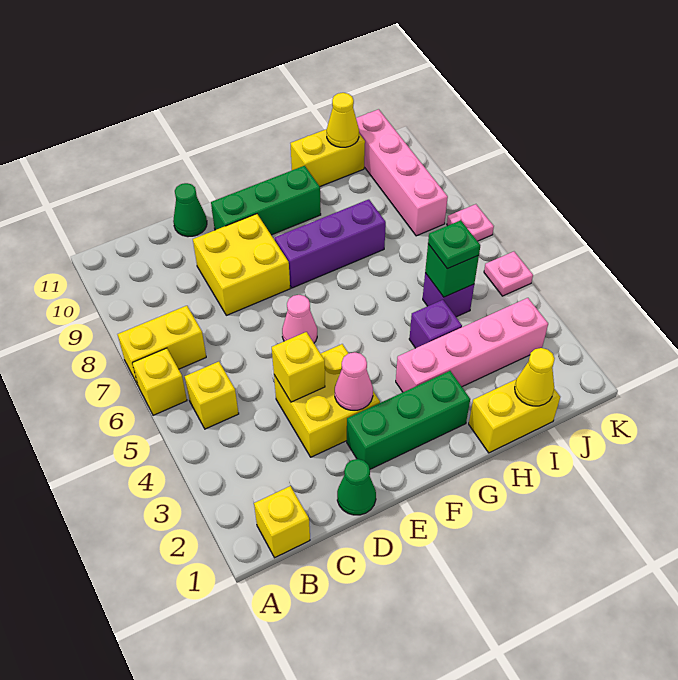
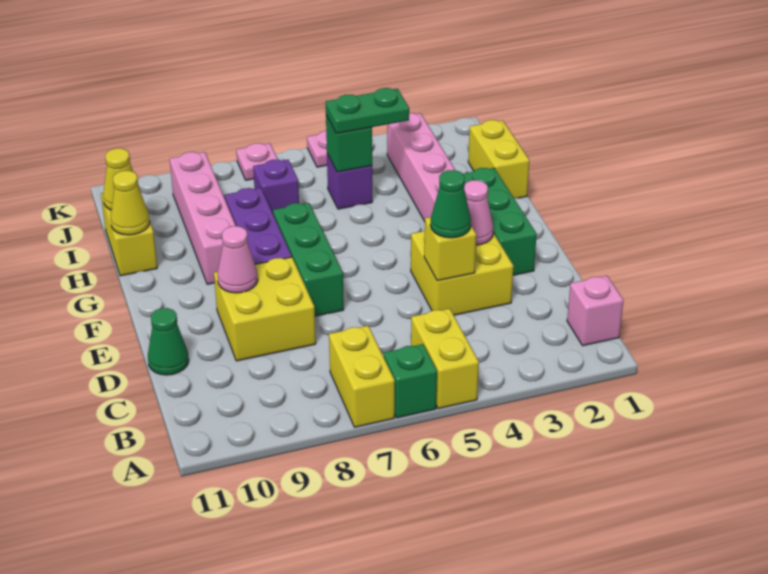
yellow brick A6 level 1 -> green brick A6 level 1
yellow brick B1 level 1 -> pink brick B1 level 1
yellow brick B5 level 1 -> yellow brick A5:B5 level 1
green cone D1 level 1 -> green cone D4 level 3
pink cone E6 level 1 -> pink cone E9 level 2
green brick E10:G10 level 1 -> green brick E7:G7 level 1
purple brick H4 level 1 -> purple brick I7 level 1
yellow cone I1 level 2 -> yellow cone H11 level 2
green plate I5 level 3 -> green plate I4:I5 level 3
pink brick J8:J11 level 1 -> pink brick G9:J9 level 1

